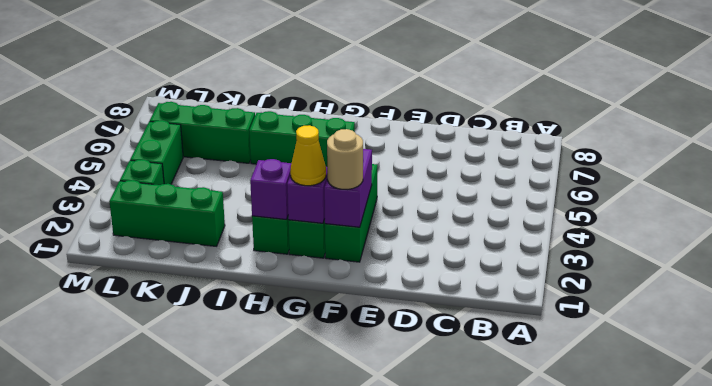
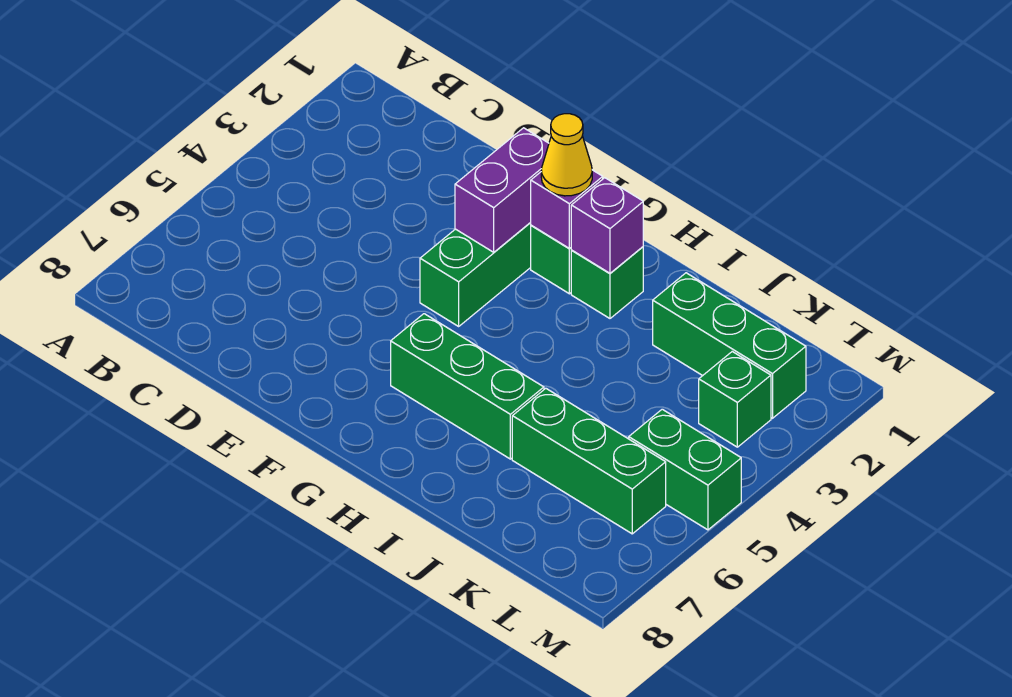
tan round brick F2 level 3 -> none
green brick L4:L5 level 1 -> green brick L5:M5 level 1

